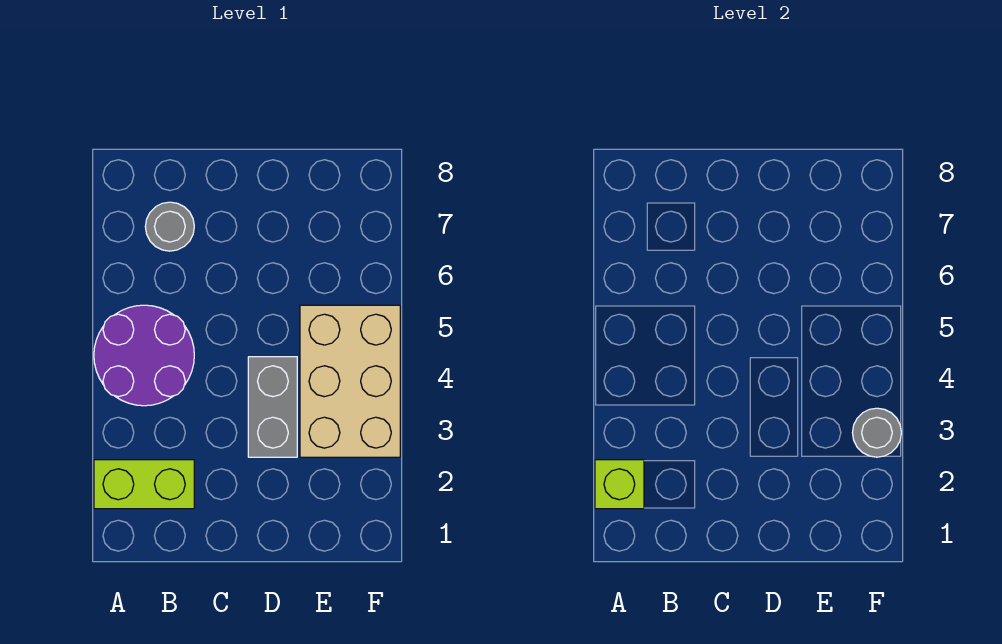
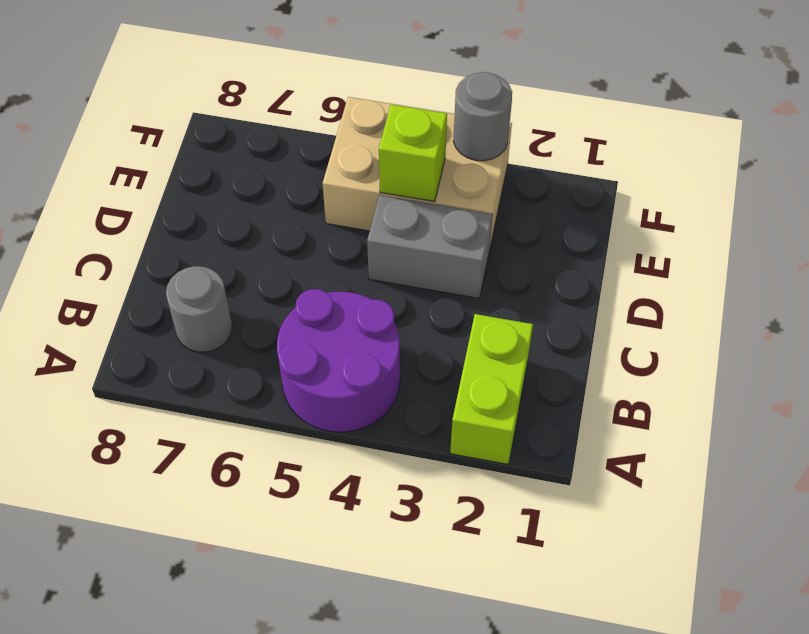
lime brick A2 level 2 -> lime brick E4 level 2

